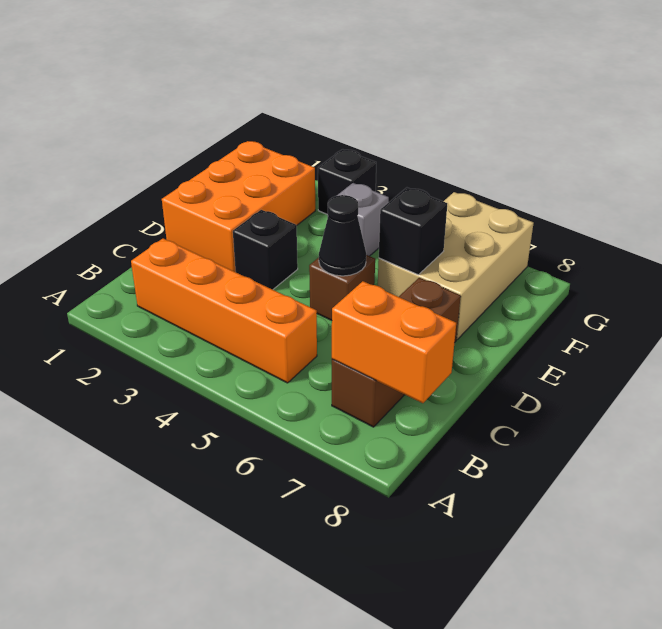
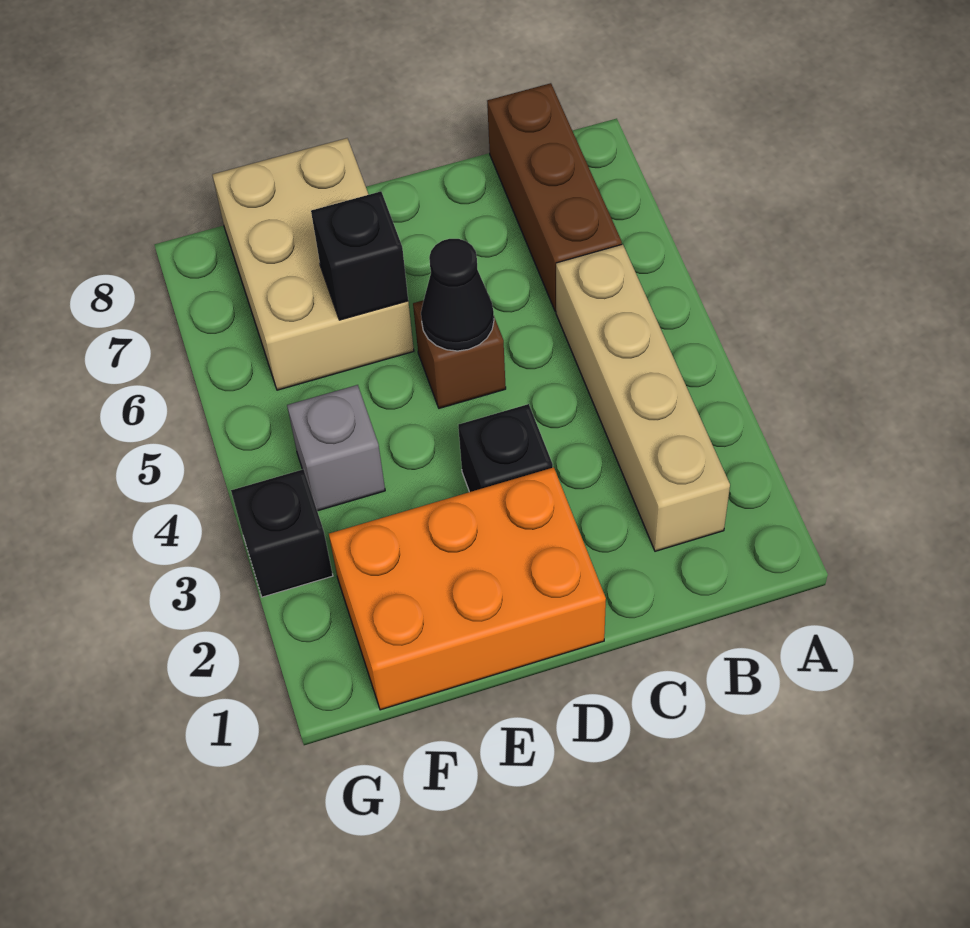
orange brick B2:B5 level 1 -> tan brick B2:B5 level 1
brown brick B7:D7 level 1 -> brown brick B6:B8 level 1
orange brick B7:B8 level 2 -> none
tan brick E6:G7 level 1 -> tan brick E6:F8 level 1

